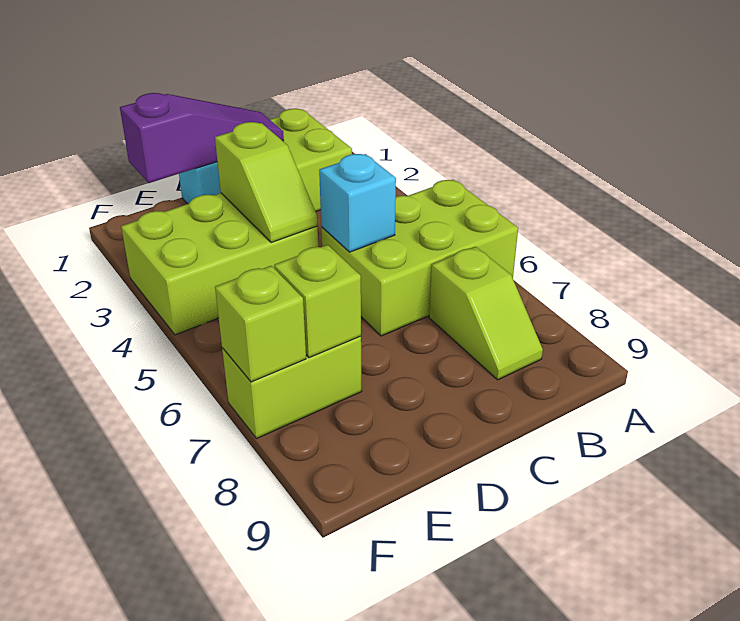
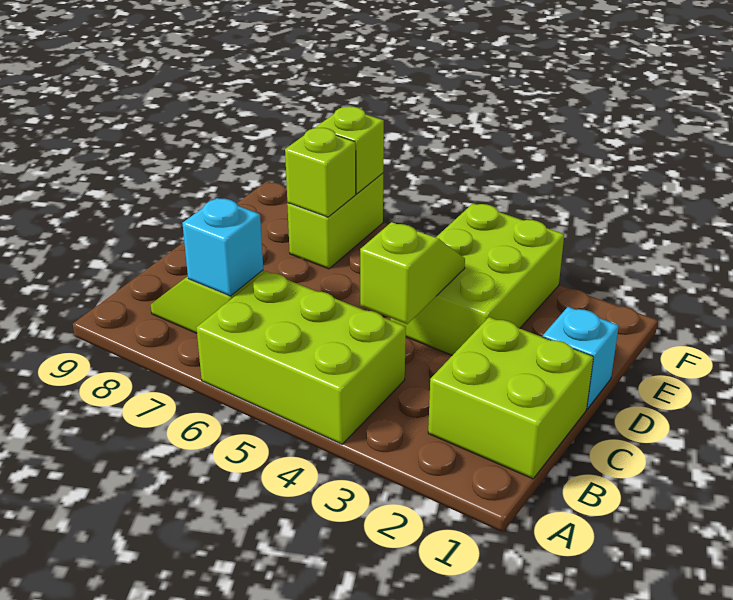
lime brick A5:C6 level 1 -> lime brick A4:B6 level 1
purple slope C1:E1 level 2 top E -> none
cyan brick C5 level 2 -> cyan brick B7 level 2
lime slope D3:D4 level 2 top 3 -> lime slope C4:D4 level 2 top C

